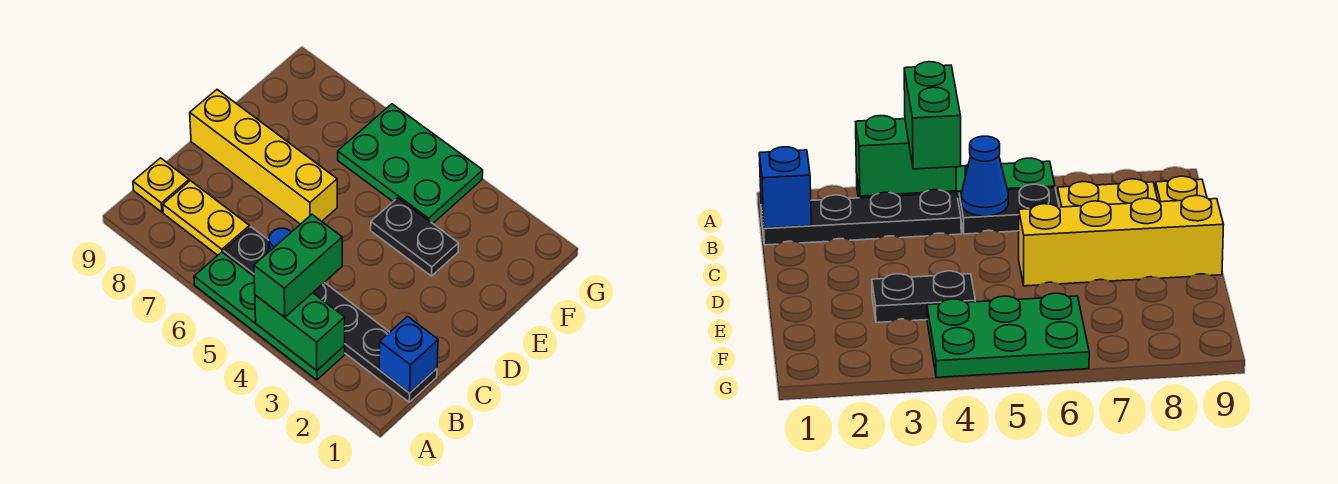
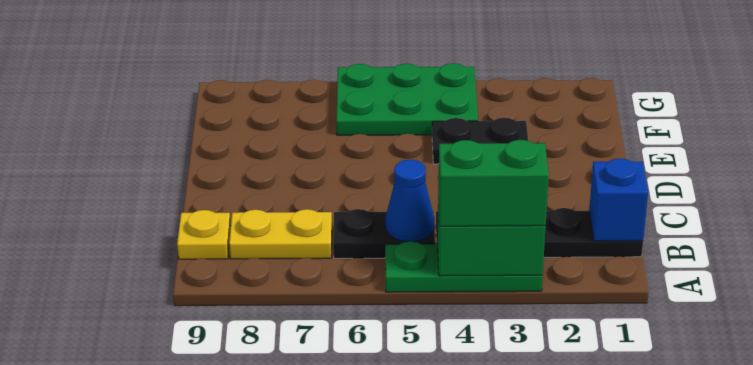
green plate A3:A6 level 1 -> green plate A3:A5 level 1
green brick A4:B4 level 3 -> green brick A3:A4 level 3
yellow brick D6:D9 level 1 -> none

